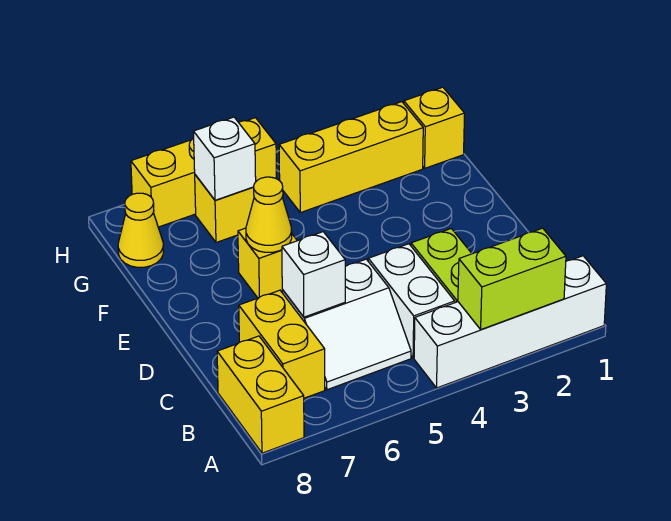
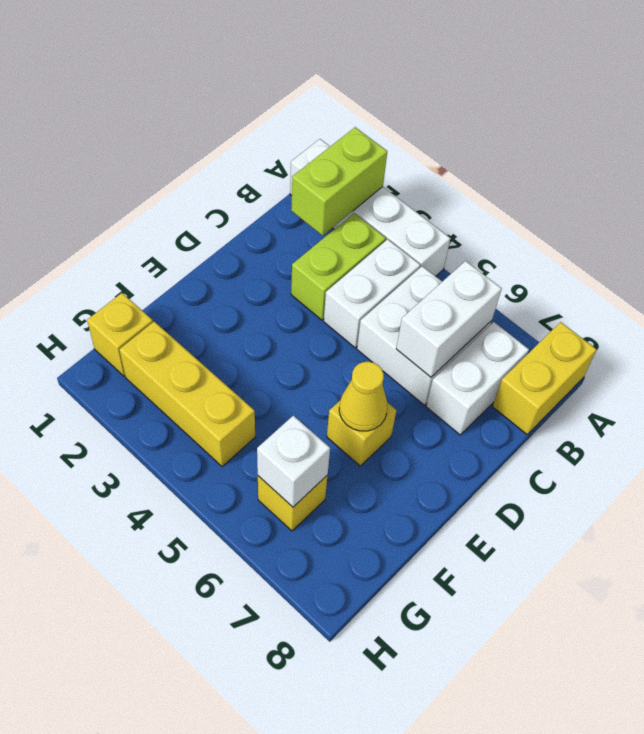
lime brick A2:A3 level 2 -> lime brick A2:B2 level 2
white slope B5:C6 level 1 top C -> white brick B5:C6 level 1
yellow brick B7:C7 level 1 -> white brick B7:C7 level 1
white brick C6 level 2 -> white brick B6:C6 level 2
yellow cone G8 level 1 -> none
yellow brick H5:H7 level 1 -> none

